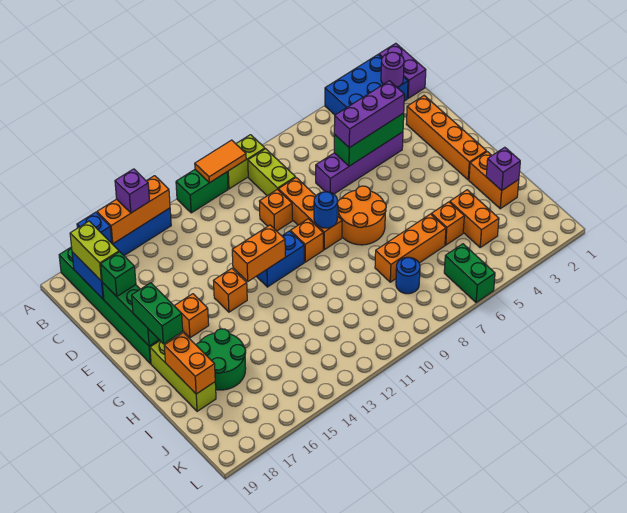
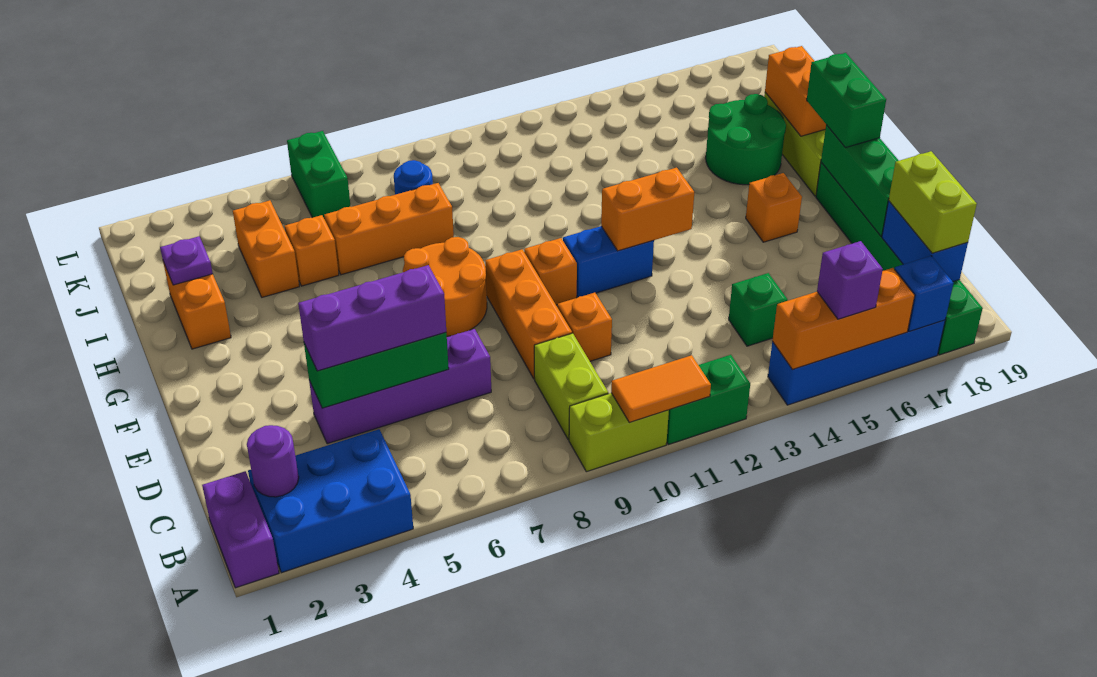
orange brick D2:G2 level 1 -> none
green brick D18 level 3 -> green brick C14 level 1
blue round brick F9 level 2 -> none
orange brick F14 level 1 -> none
purple brick I2 level 2 -> purple plate I2 level 2

